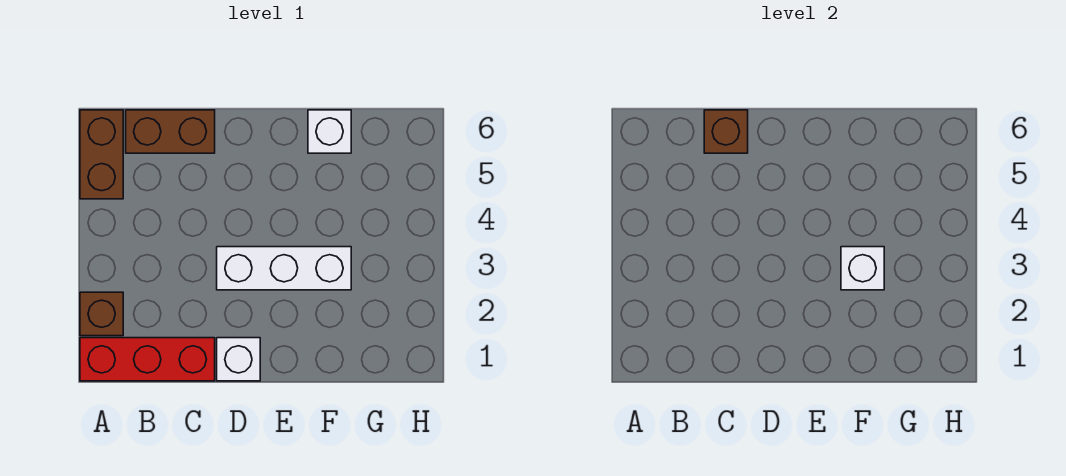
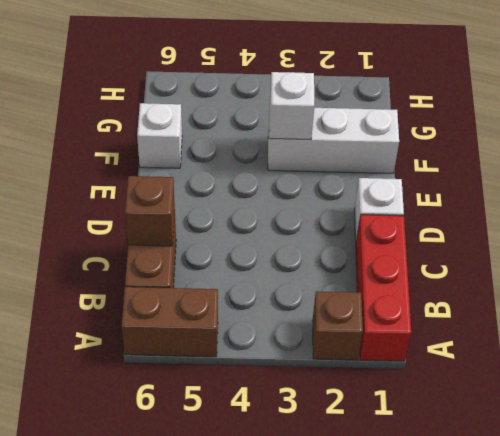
white brick D3:F3 level 1 -> white brick F1:F3 level 1

